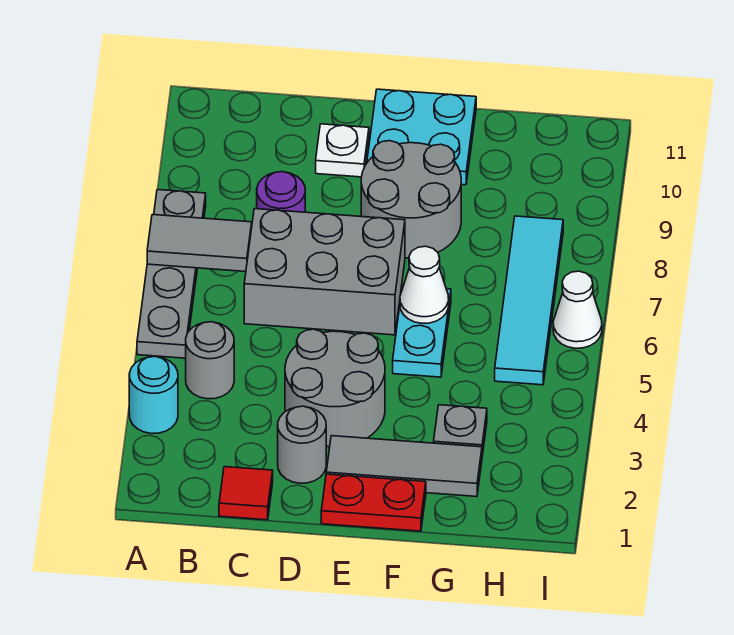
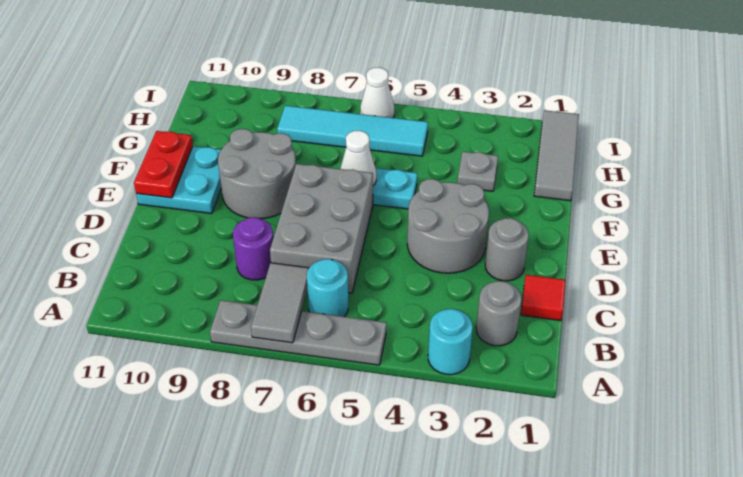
grey round brick B4 level 1 -> grey round brick B2 level 1
none -> cyan round brick B6 level 1
white plate D10 level 1 -> none
red plate E1:F1 level 1 -> red plate E11:F11 level 2
grey tile E2:G2 level 1 -> grey tile G1:I1 level 1

